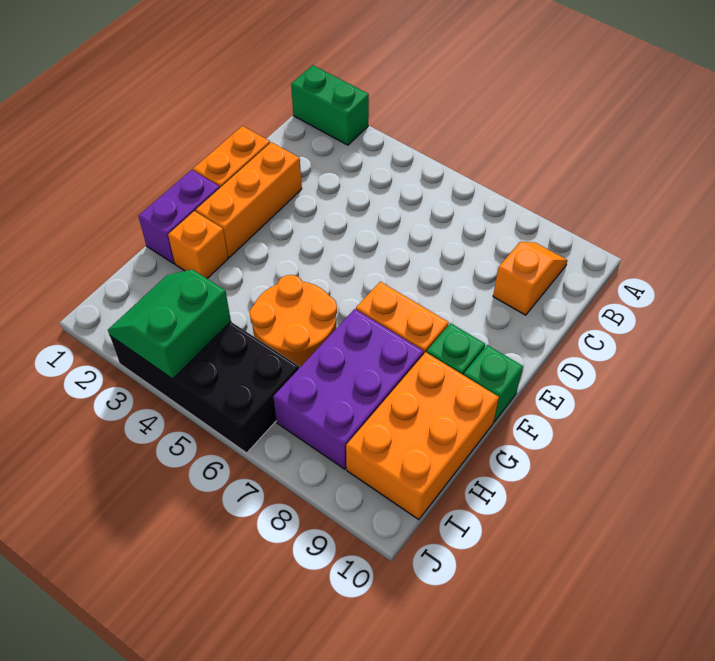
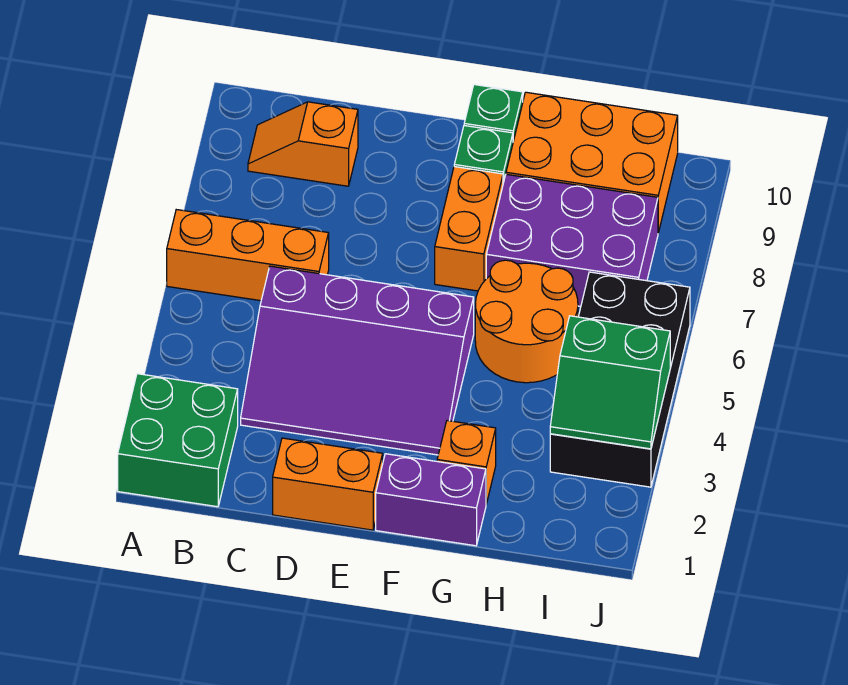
green brick A1:A2 level 1 -> green brick A1:B2 level 1
none -> purple slope C3:F5 level 1 top 5
orange brick D2:F2 level 1 -> orange brick A6:C6 level 1

